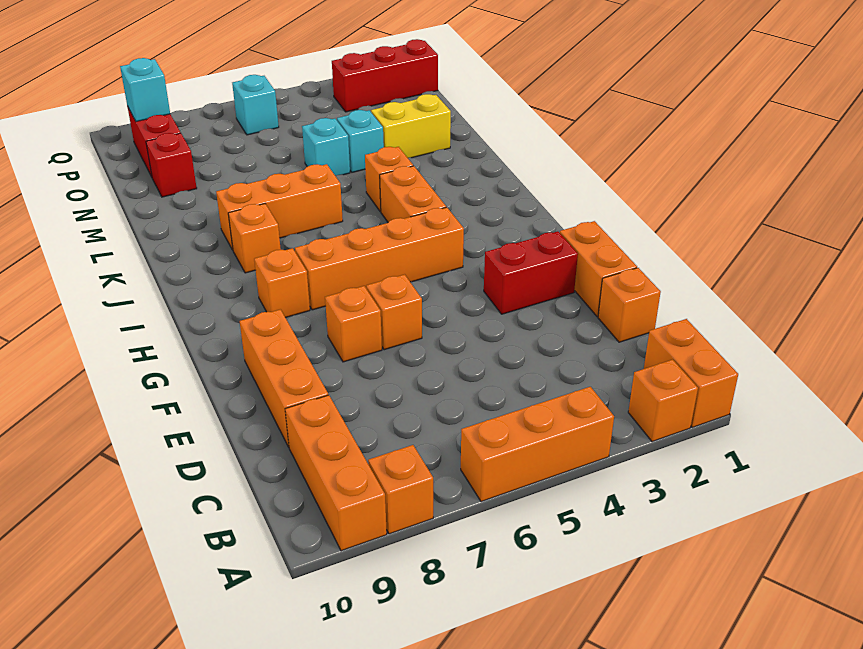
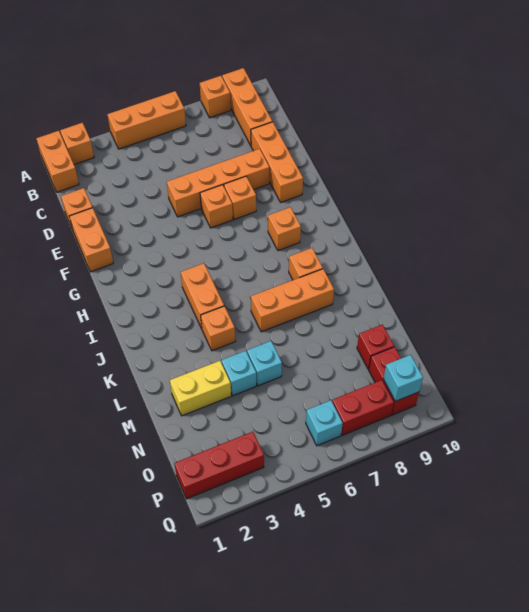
red brick F2:F3 level 1 -> red brick P7:P8 level 1
orange brick H4:H7 level 1 -> orange brick E5:E8 level 1

